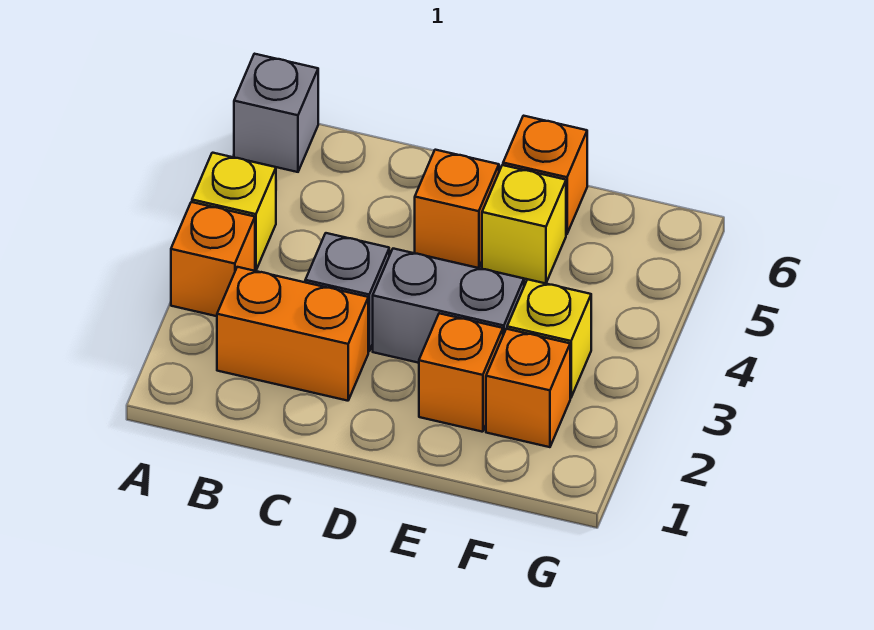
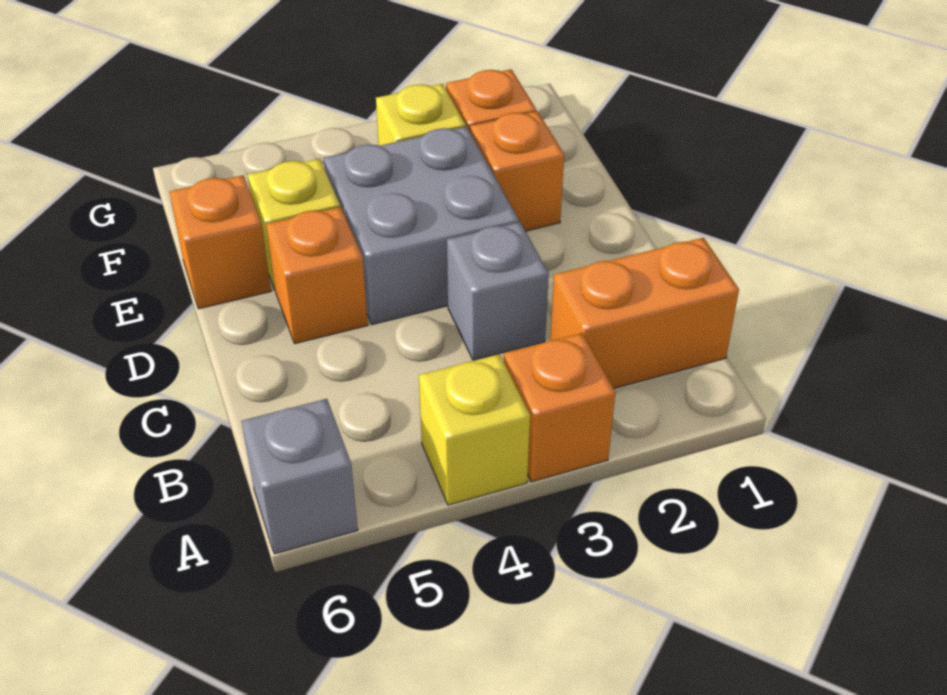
orange brick B2:C2 level 1 -> orange brick B1:B2 level 1
grey brick D3:E3 level 1 -> grey brick D3:E4 level 1

